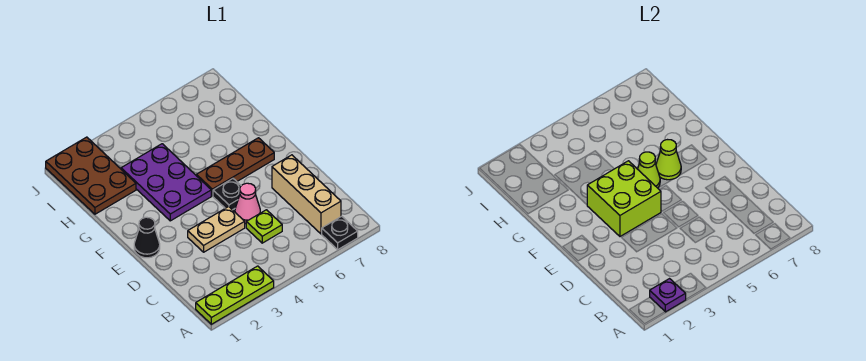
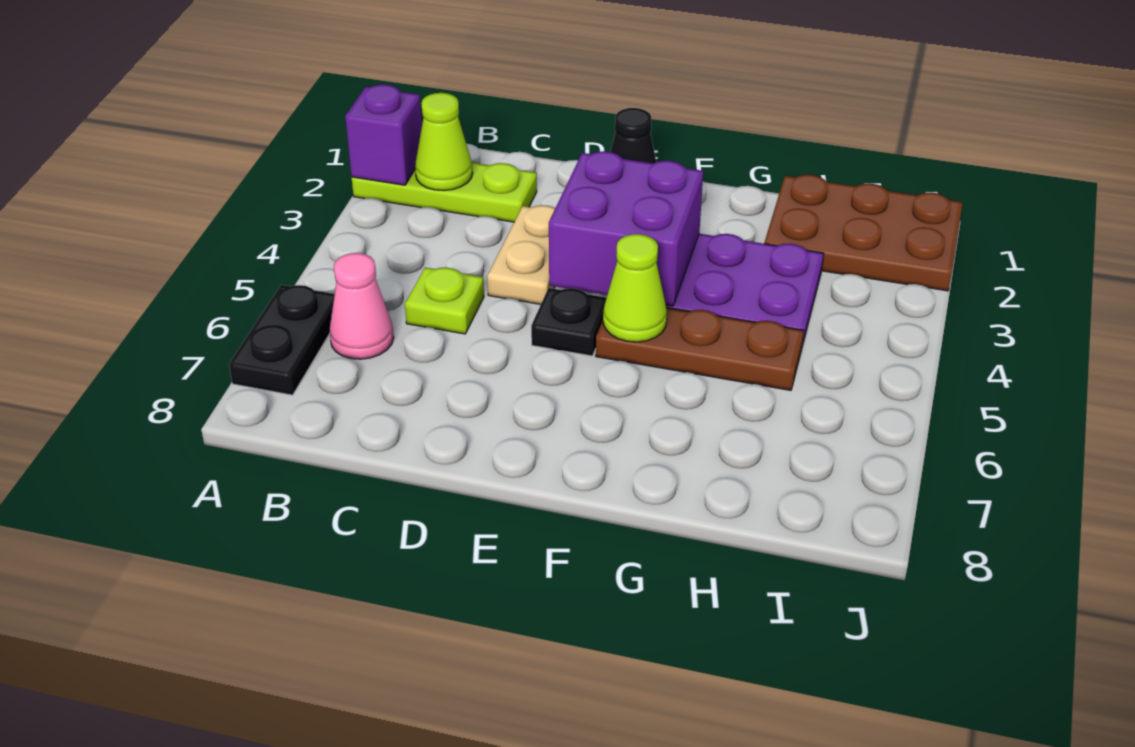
lime plate A1:A3 level 1 -> lime plate A2:C2 level 1
purple plate A2 level 2 -> purple brick A2 level 2
black plate A7 level 1 -> black plate A6:A7 level 1
tan brick B7:D7 level 1 -> none
pink cone D5 level 1 -> pink cone B6 level 1
lime brick E3:F4 level 2 -> purple brick E3:F4 level 2
brown plate F5:F7 level 1 -> brown plate F5:H5 level 1
lime cone F6 level 2 -> lime cone B2 level 2

